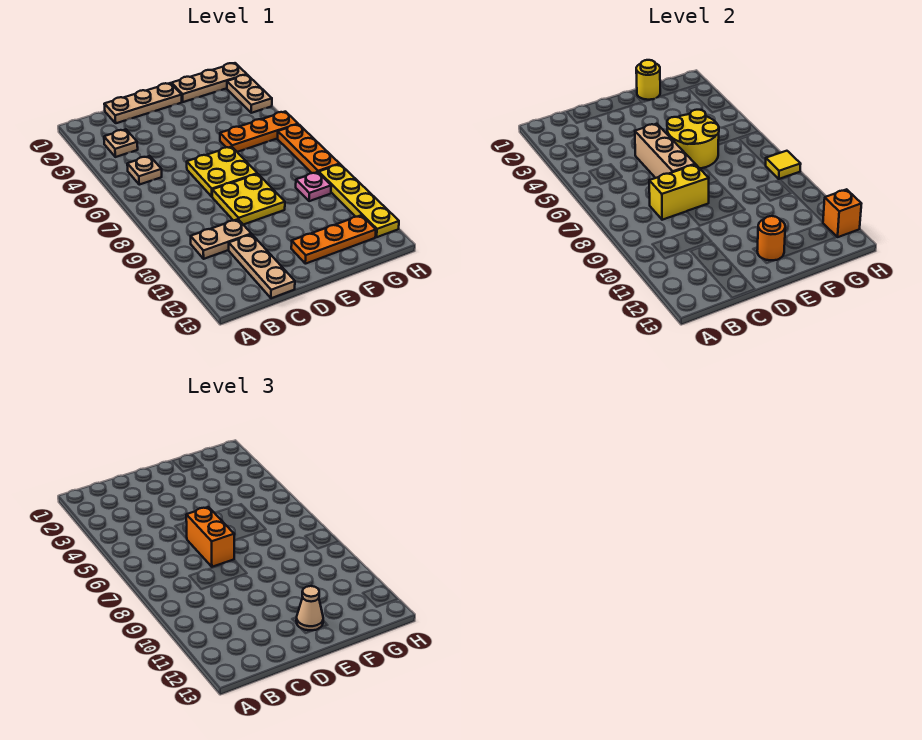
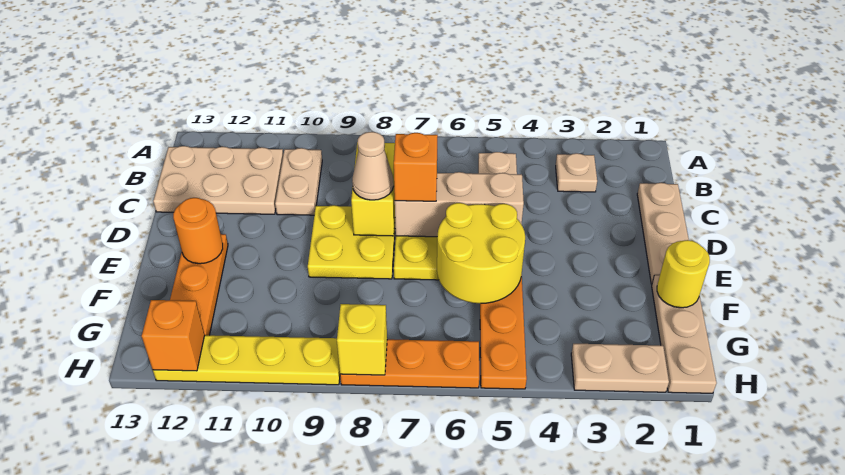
tan plate C11:C13 level 1 -> tan plate B11:C13 level 1
orange brick D6:D7 level 3 -> orange brick D7 level 3
tan cone E12 level 3 -> tan cone D8 level 3
pink plate G9 level 1 -> none
yellow tile H8 level 2 -> yellow brick H8 level 2

